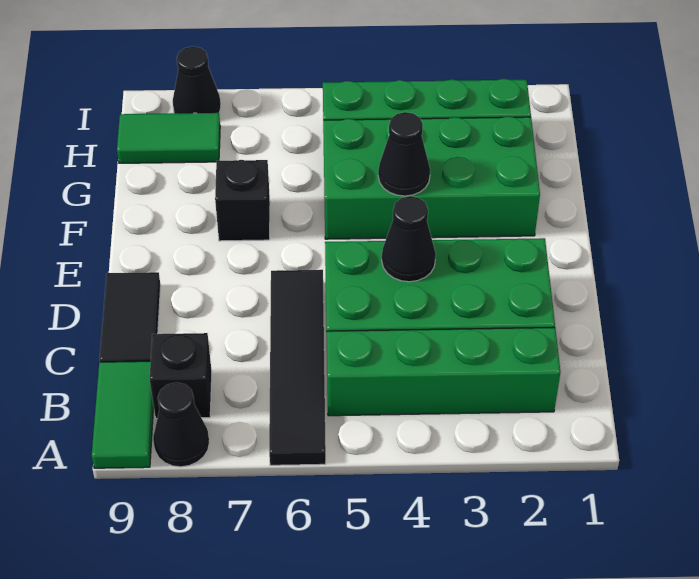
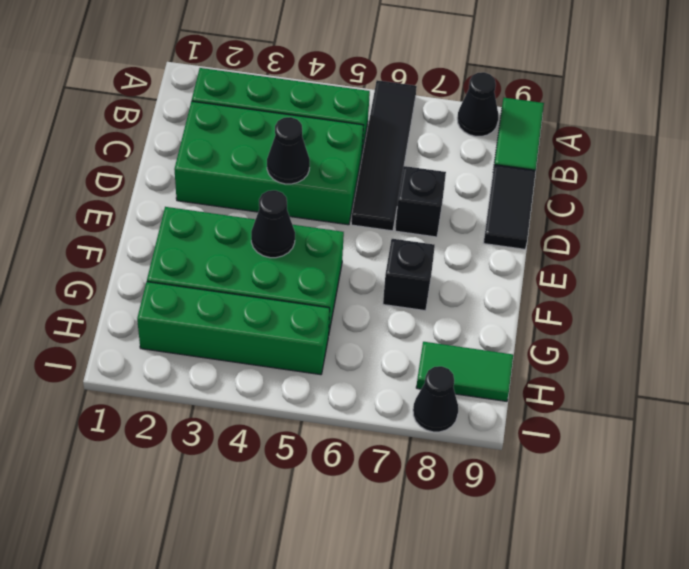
black brick B8 level 1 -> black brick D7 level 1

